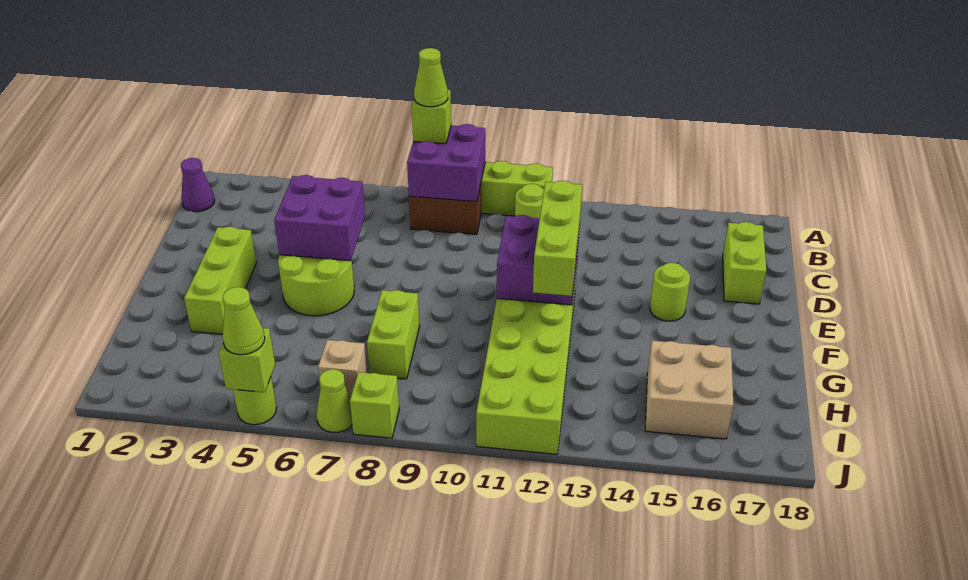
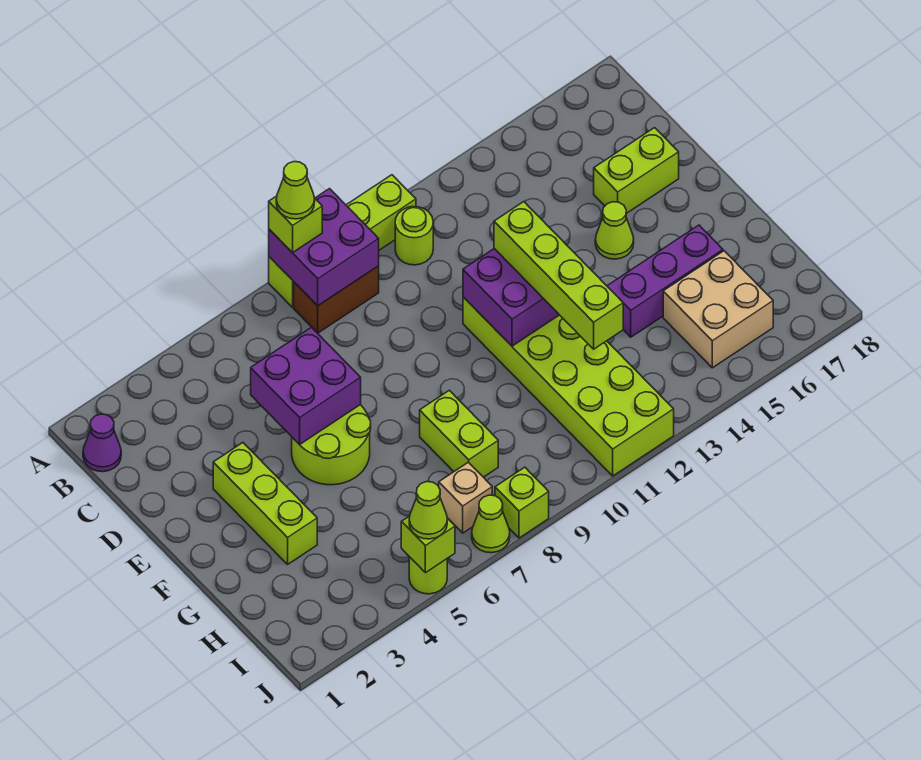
lime brick C17:D17 level 1 -> lime brick D16:D17 level 1
lime brick E12:G12 level 3 -> lime brick E12:H12 level 3
lime round brick E15 level 1 -> lime cone E15 level 1
none -> purple brick G14:G16 level 1

